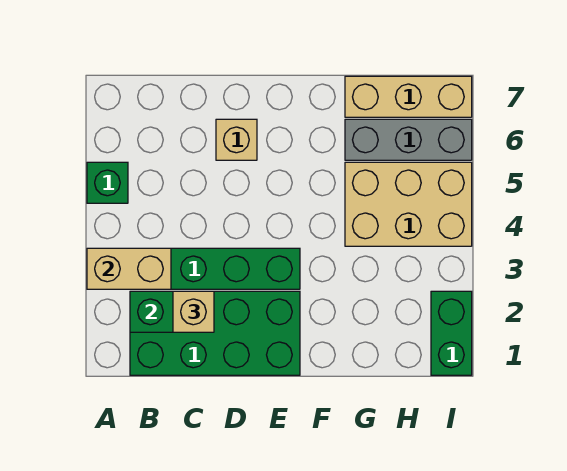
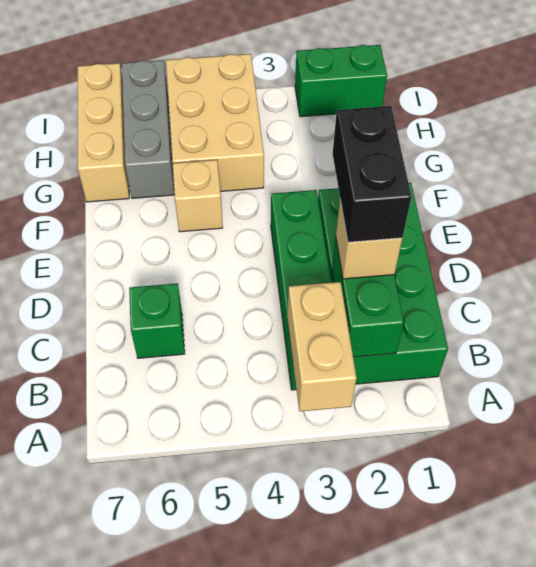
green brick A5 level 1 -> green brick C6 level 1
none -> black brick C2:D2 level 4
tan brick D6 level 1 -> tan brick F5 level 1

